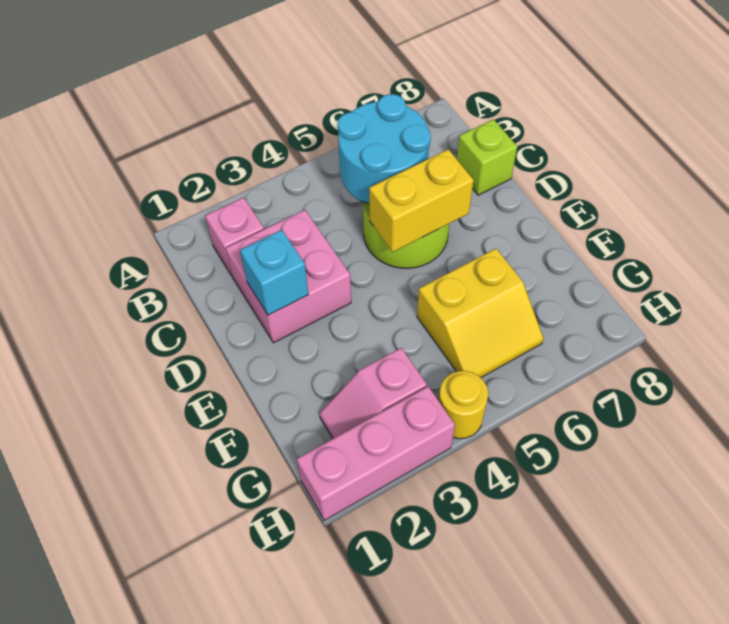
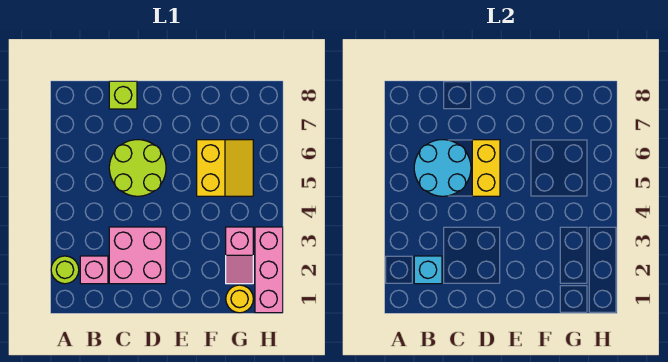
none -> lime round brick A2 level 1
cyan brick D2 level 2 -> cyan brick B2 level 2
yellow round brick H4 level 1 -> yellow round brick G1 level 1

